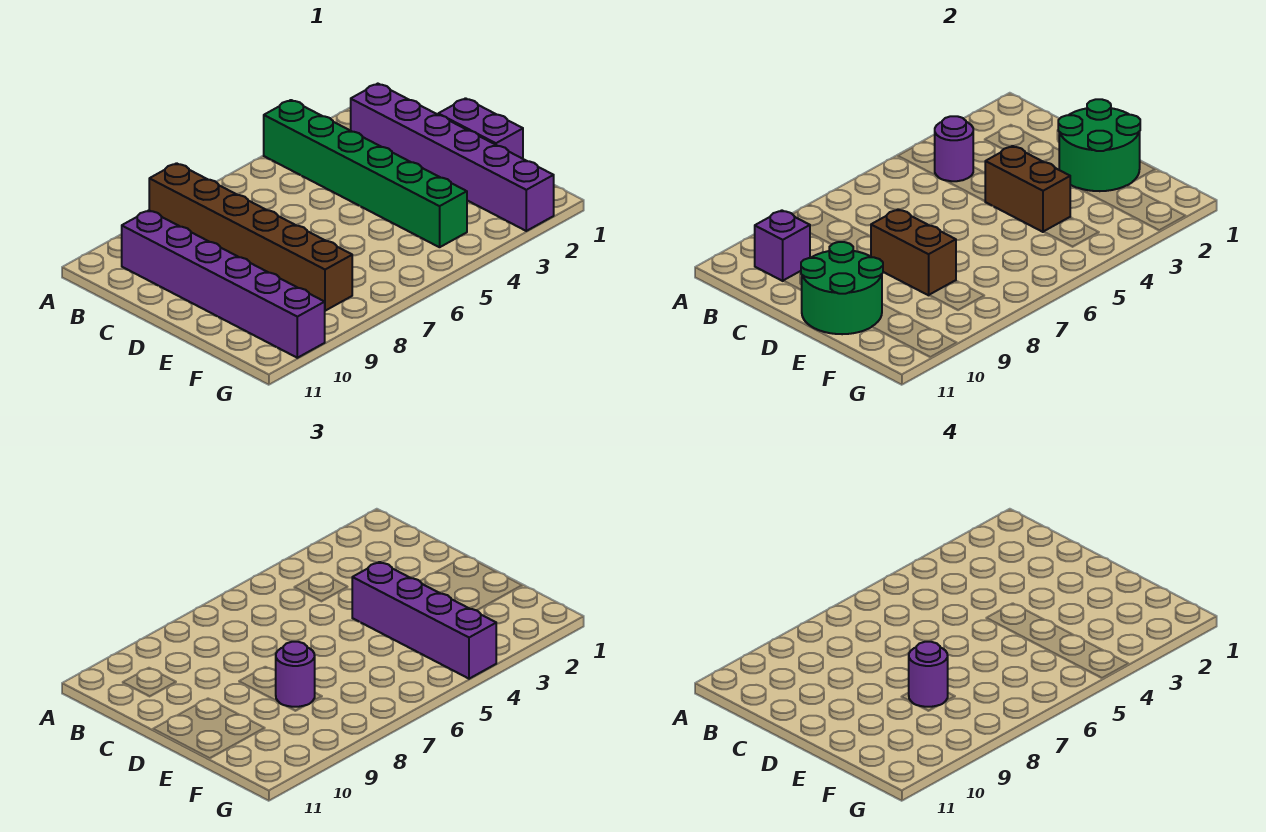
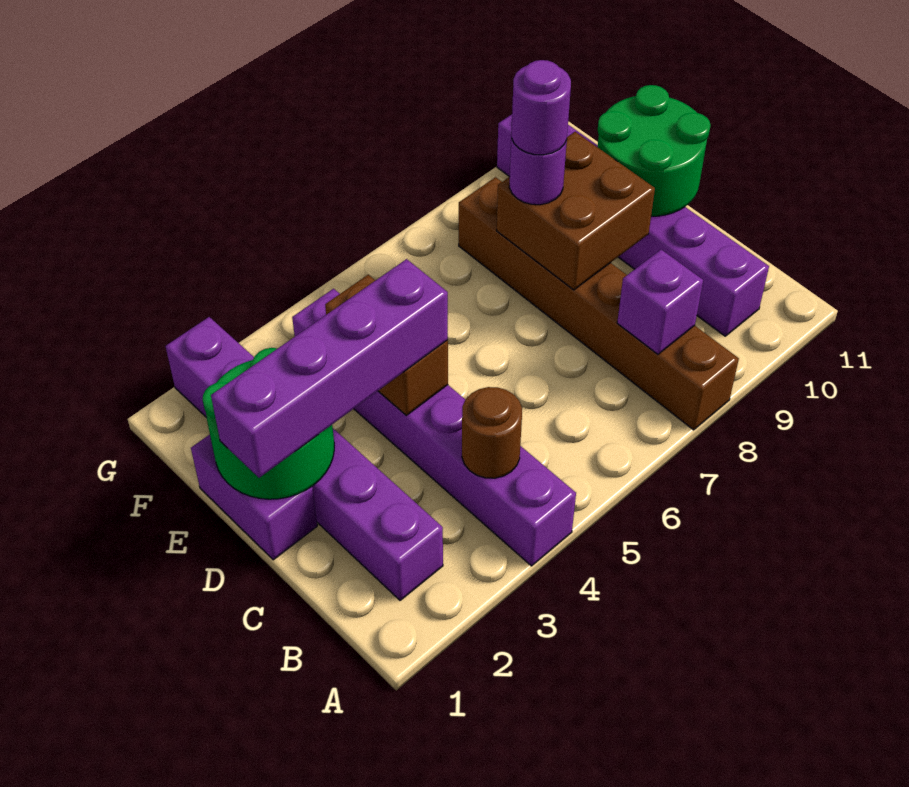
green brick A4:F4 level 1 -> purple brick A4:F4 level 1
purple round brick B4 level 2 -> brown round brick B4 level 2
purple brick B10 level 2 -> purple brick B8 level 2
purple brick D4:G4 level 3 -> purple brick D1:D4 level 3
brown brick D8:E8 level 2 -> brown brick D8:E9 level 2

